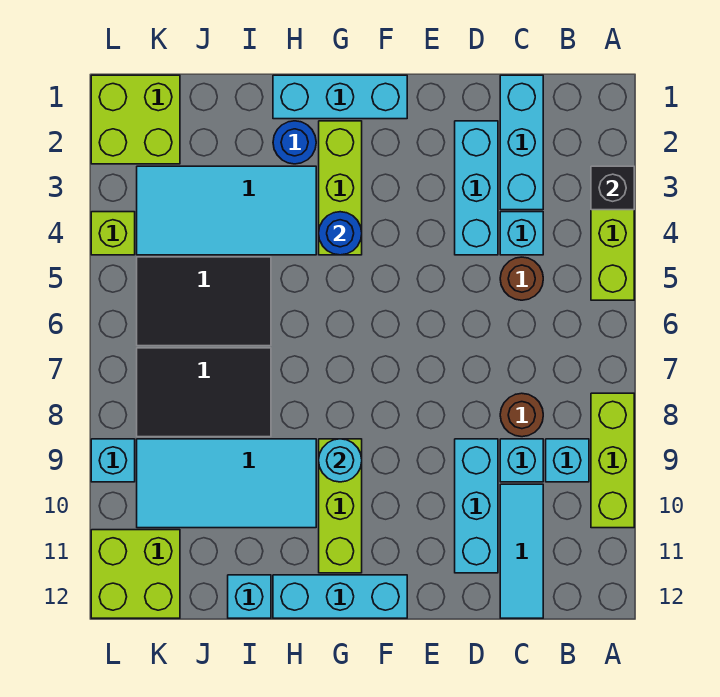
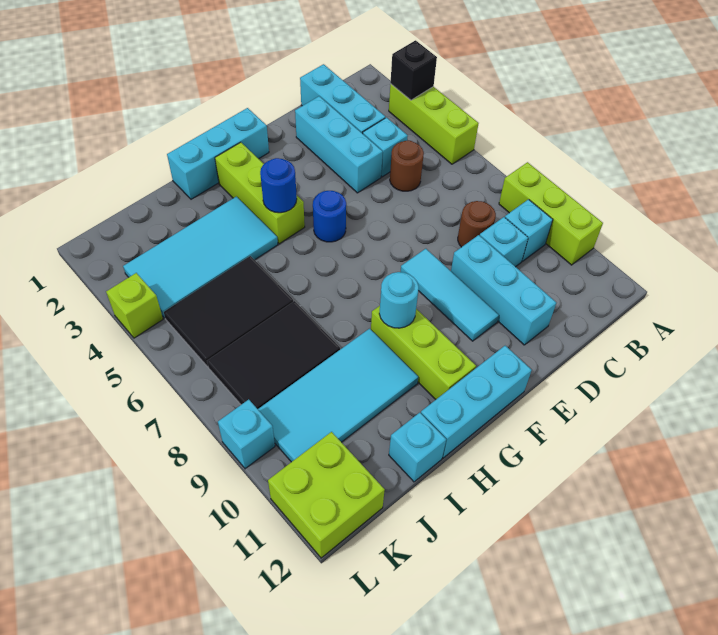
cyan tile C10:C12 level 1 -> cyan tile E8:E10 level 1
blue round brick H2 level 1 -> blue round brick F5 level 1
lime brick K1:L2 level 1 -> none

